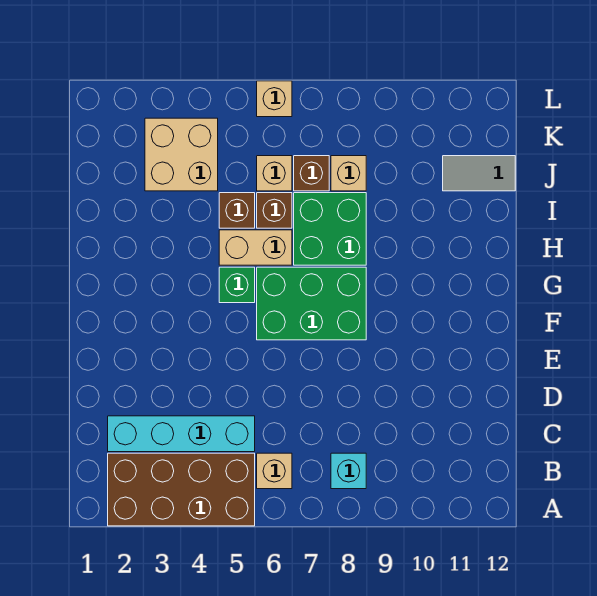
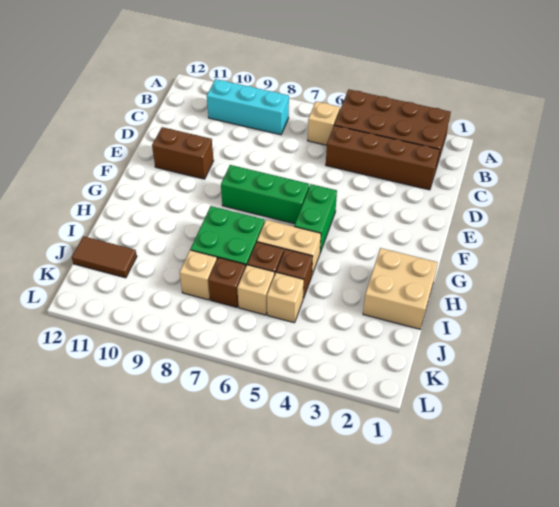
cyan brick B8 level 1 -> cyan brick B8:B10 level 1
cyan brick C2:C5 level 1 -> brown brick C2:C5 level 1
none -> brown brick E10:E11 level 1
green brick F6:G8 level 1 -> green brick F6:F8 level 1
green brick G5 level 1 -> green brick F5:G5 level 1
tan brick J3:K4 level 1 -> tan brick H1:I2 level 1
grey tile J11:J12 level 1 -> brown tile J11:J12 level 1
tan brick L6 level 1 -> tan brick J5 level 1

